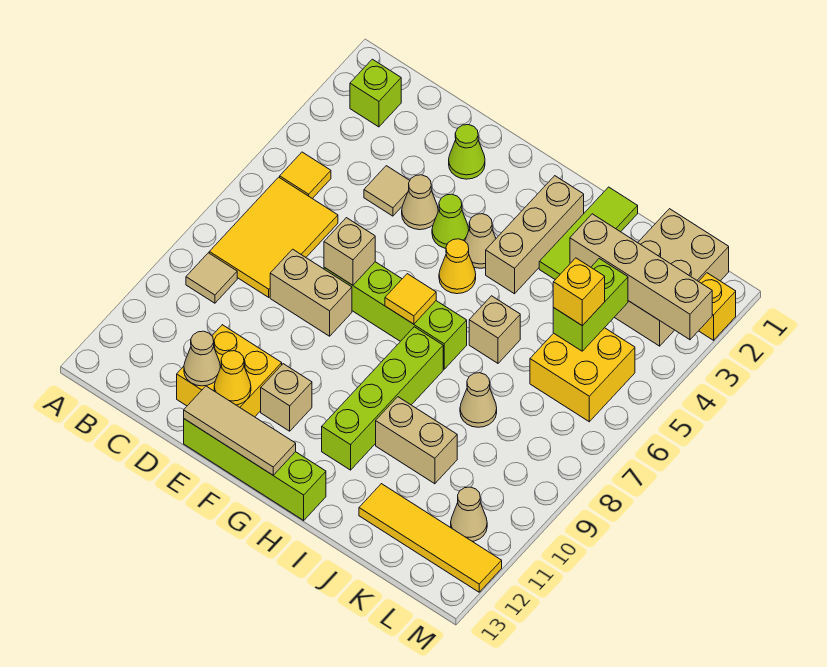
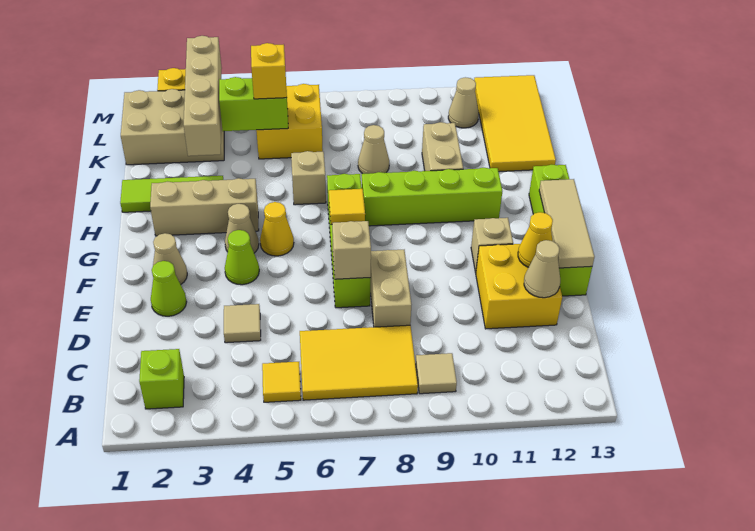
tan cone E4 level 1 -> tan cone F2 level 1
yellow tile J12:M12 level 1 -> yellow tile J12:M13 level 1

